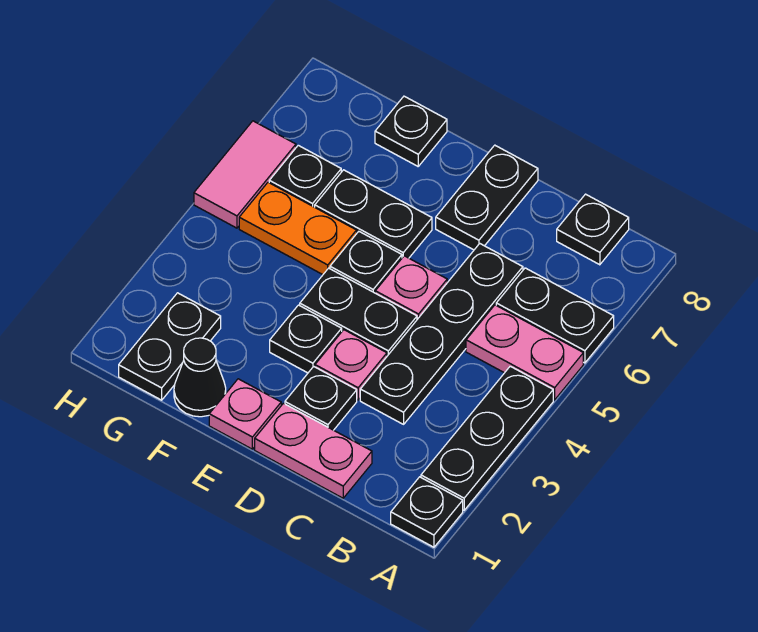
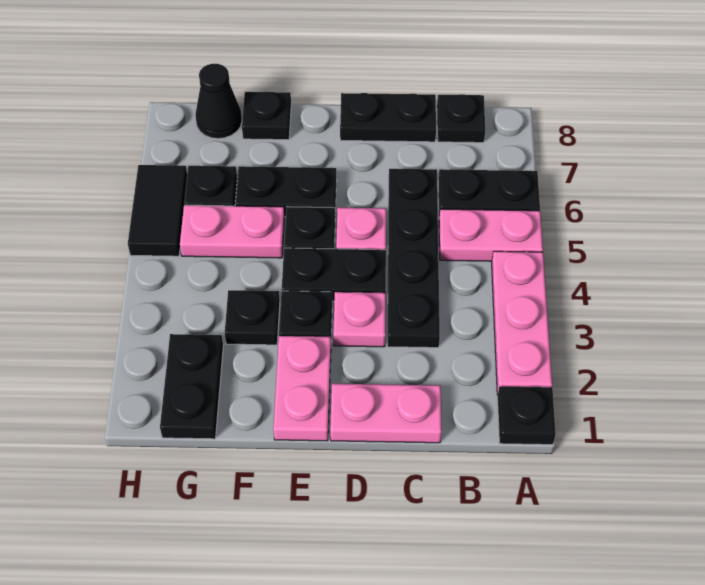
black plate A2:A4 level 1 -> pink plate A2:A4 level 1
black plate D2 level 1 -> black plate F3 level 1
black plate D7:D8 level 1 -> black plate C8:D8 level 1
pink plate E1 level 1 -> pink plate E1:E2 level 1
black cone F1 level 1 -> black cone G8 level 1
orange plate F5:G5 level 1 -> pink plate F5:G5 level 1
pink tile H5:H6 level 1 -> black tile H5:H6 level 1

